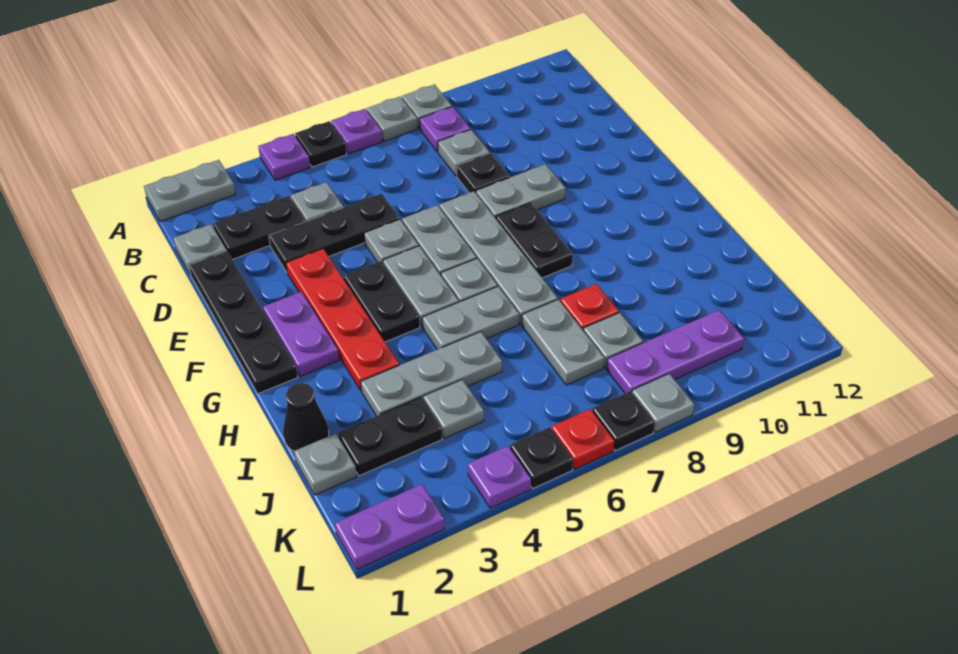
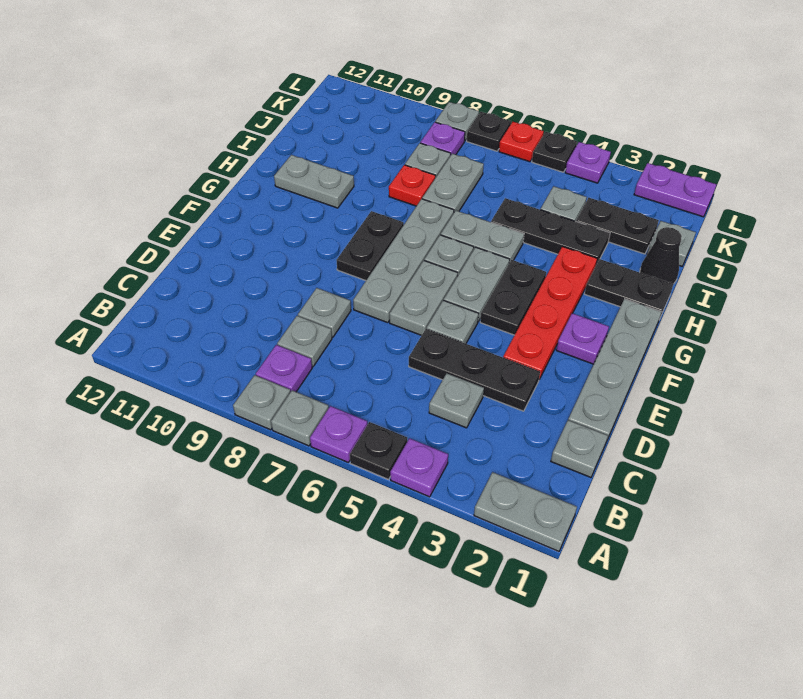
black plate C2:C3 level 1 -> black plate H1:H2 level 1
black plate D1:G1 level 1 -> grey plate D1:G1 level 1
black plate D8 level 1 -> grey plate D8 level 1
grey plate E8:E9 level 1 -> grey plate H10:H11 level 1
purple plate F2:G2 level 1 -> purple plate F2 level 1
grey plate I3:I5 level 1 -> black plate I3:I5 level 1
purple plate K8:K10 level 1 -> purple plate K8 level 1

